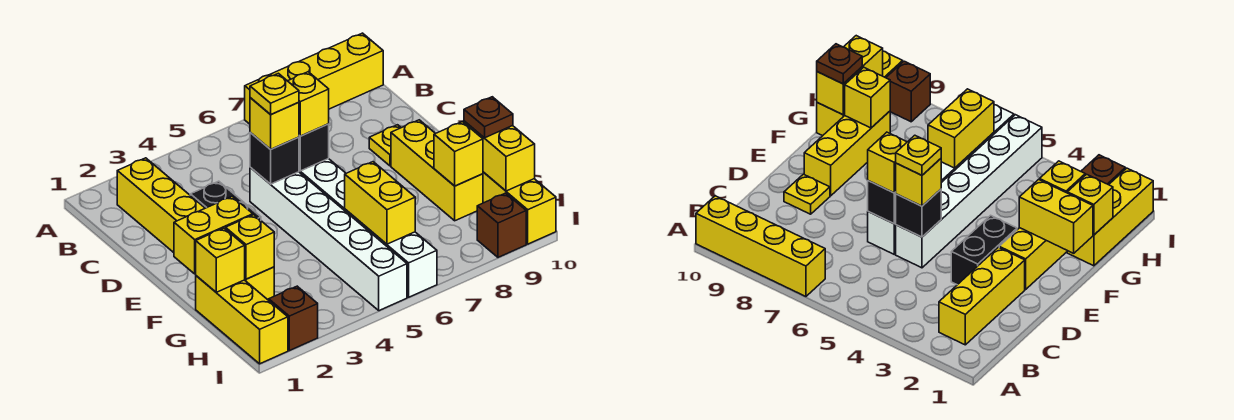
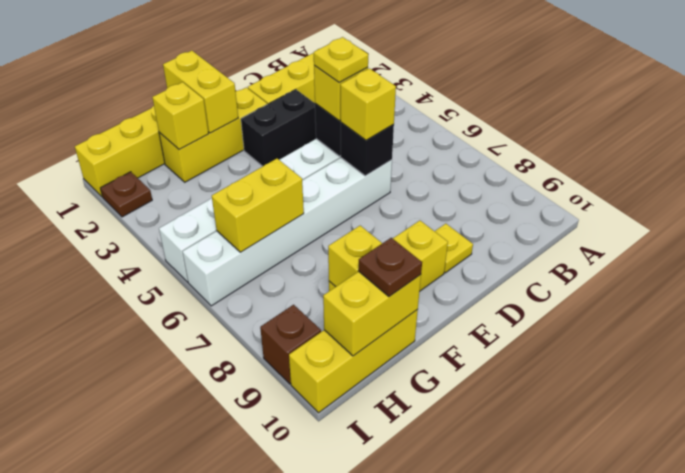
yellow brick A7:A10 level 1 -> none
yellow brick G1 level 2 -> none
brown brick I2 level 1 -> brown plate I2 level 1

